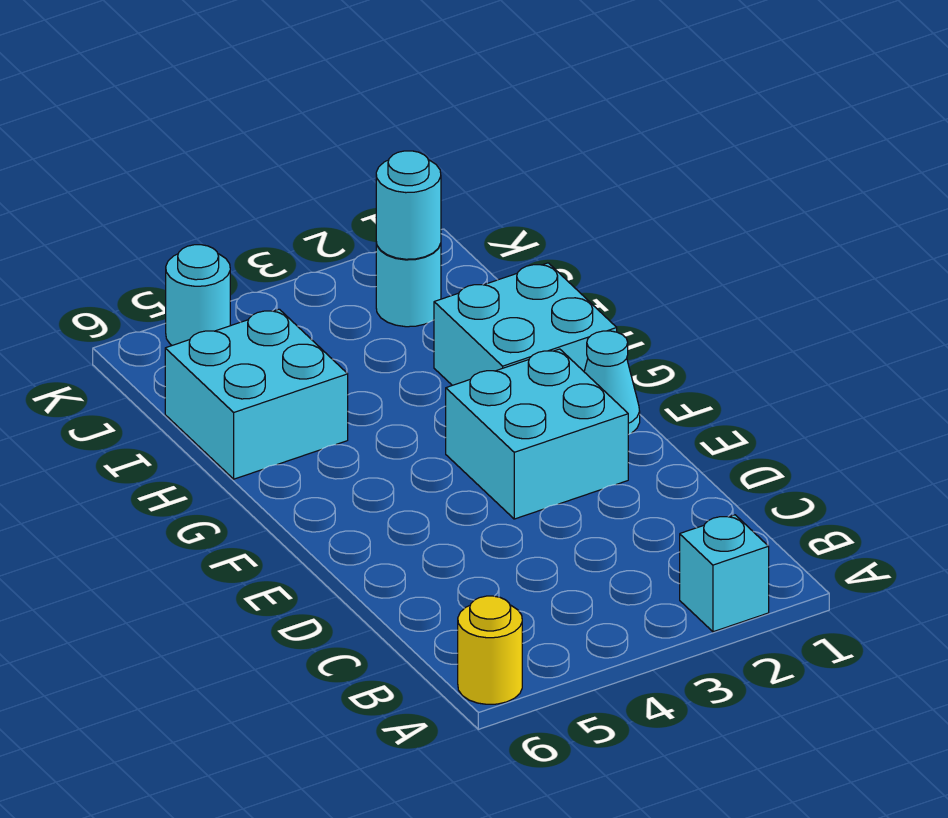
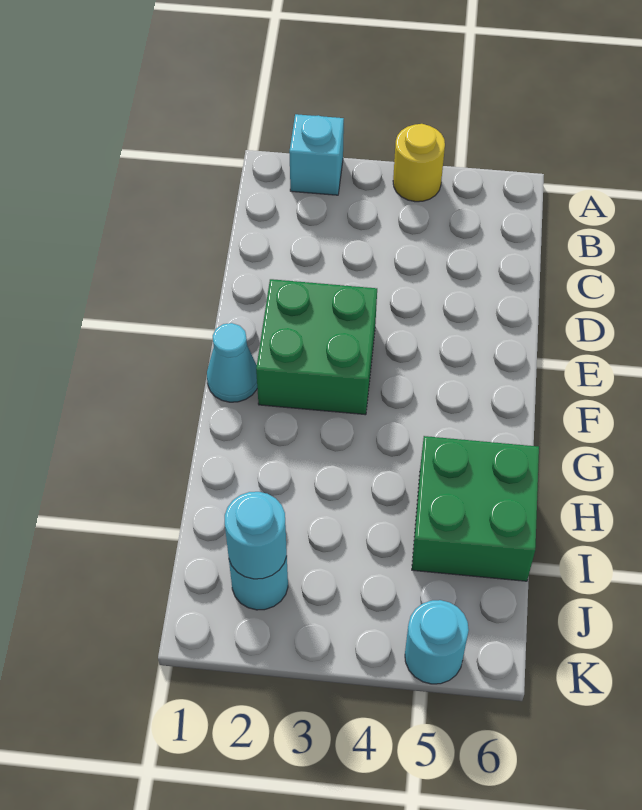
yellow round brick A6 level 1 -> yellow round brick A4 level 1
cyan brick E2:F3 level 1 -> green brick E2:F3 level 1
cyan brick G1:H2 level 1 -> none
cyan brick H5:I6 level 1 -> green brick H5:I6 level 1

